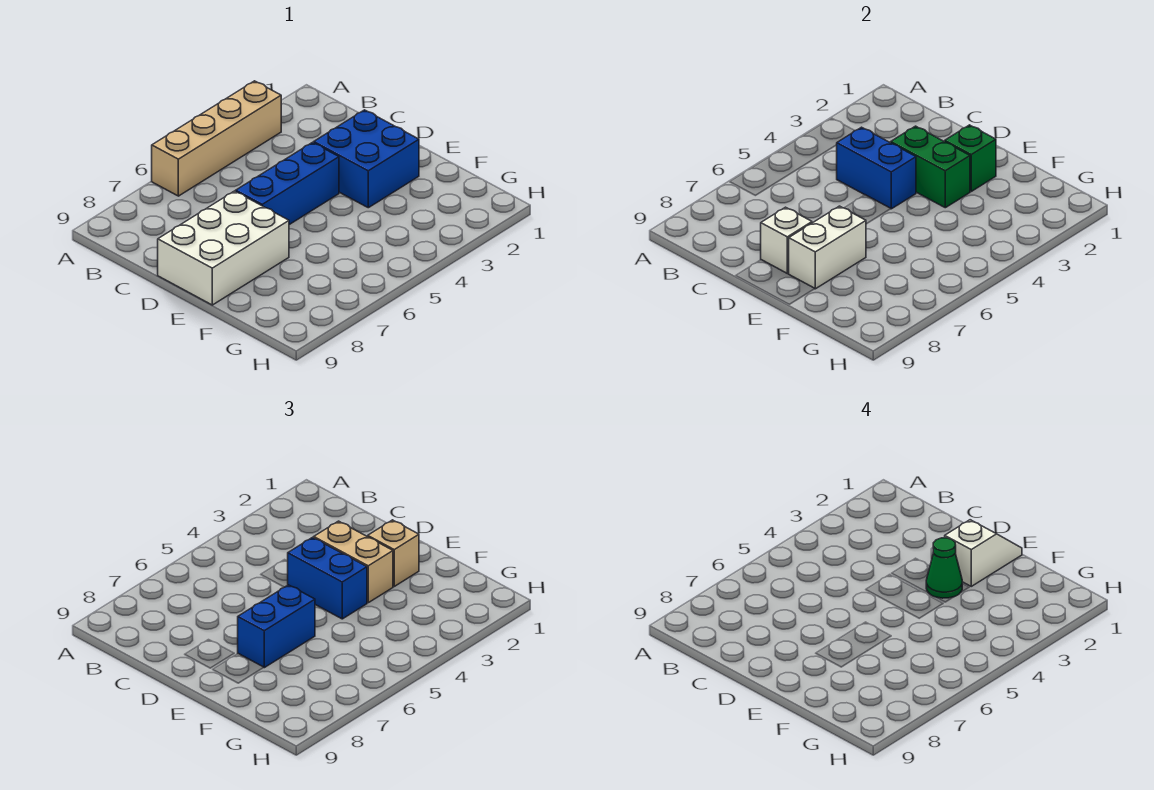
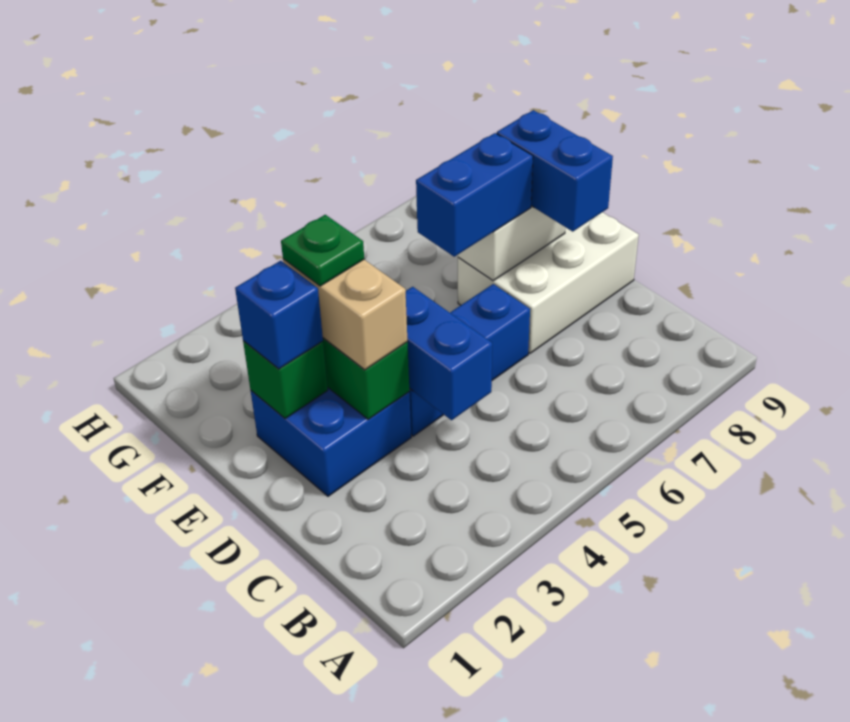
tan brick A3:A6 level 1 -> none
blue brick D4:E4 level 3 -> blue brick D8:E8 level 3
white brick D8 level 2 -> none
white slope E1:E2 level 4 top 2 -> none
tan brick E2 level 3 -> blue brick E2 level 3
green cone E3 level 4 -> green plate E3 level 4

